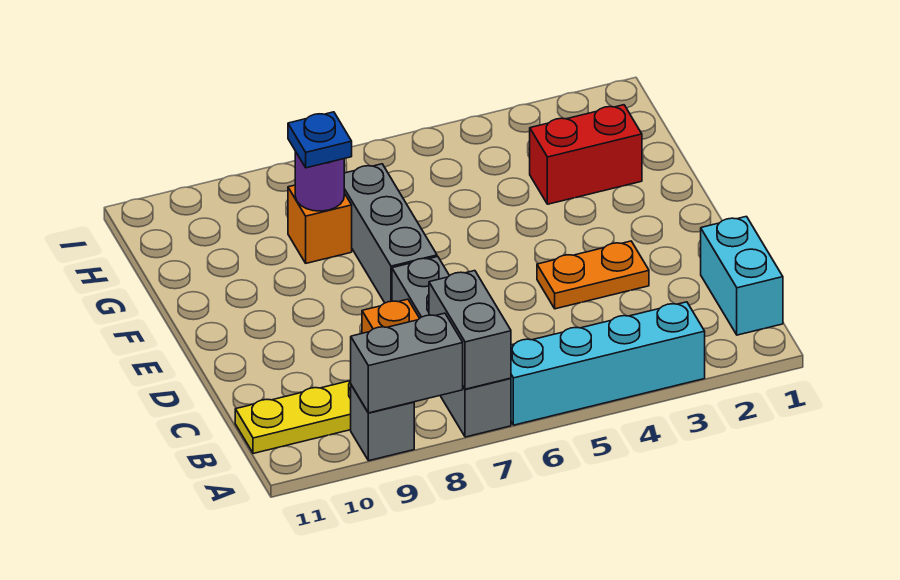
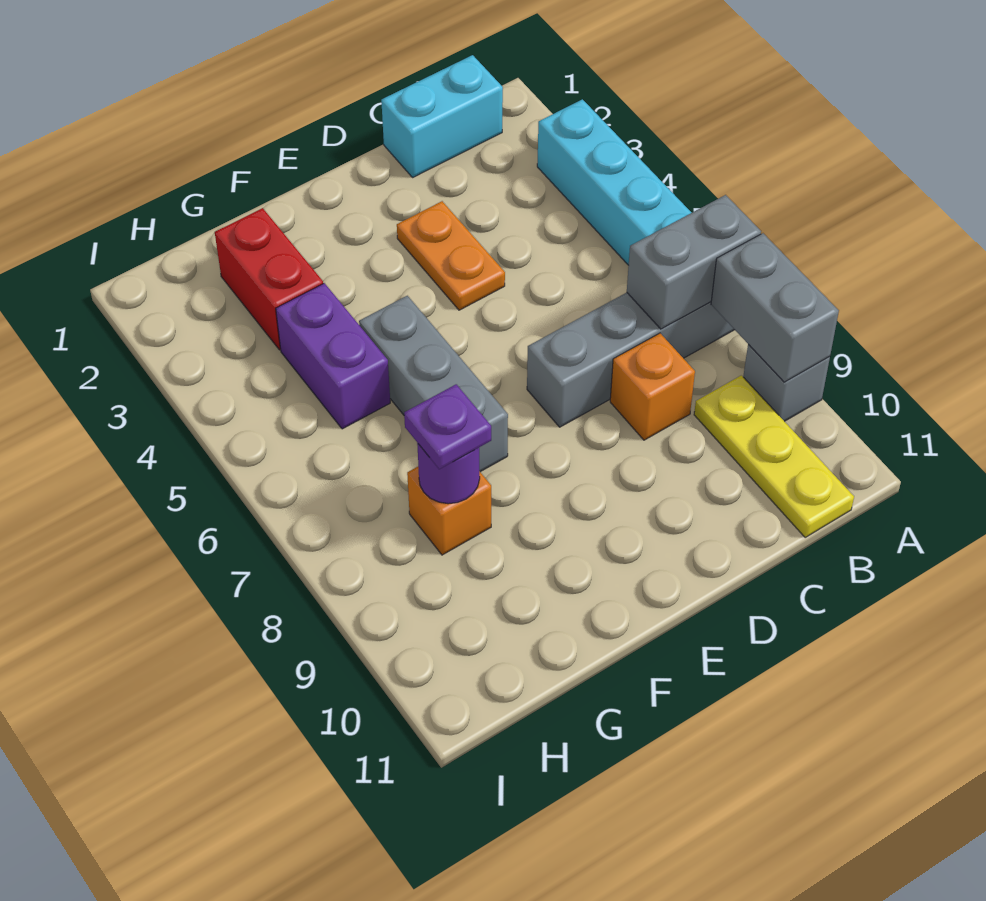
grey brick E7:G7 level 1 -> grey brick F5:F7 level 1
none -> purple brick G4:G5 level 1
blue plate G8 level 3 -> purple plate G8 level 3

